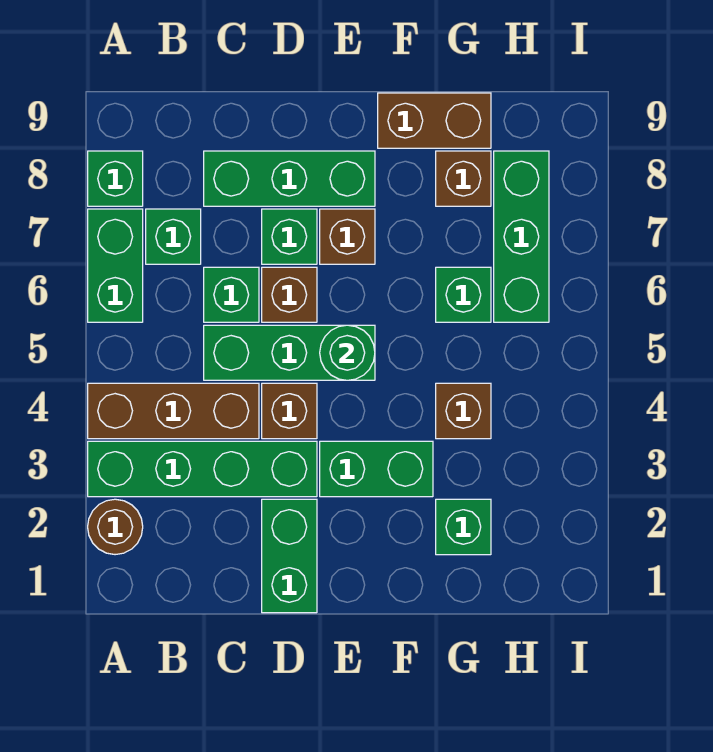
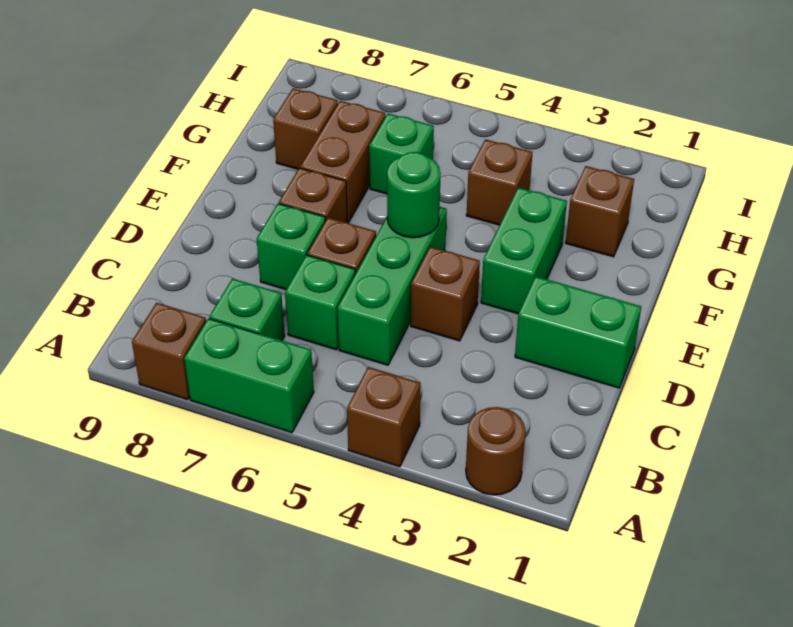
green brick A3:D3 level 1 -> none
brown brick A4:C4 level 1 -> brown brick A4 level 1
green brick A8 level 1 -> brown brick A8 level 1
green brick C8:E8 level 1 -> none
brown brick F9:G9 level 1 -> brown brick F7:G7 level 1
green brick G2 level 1 -> brown brick G2 level 1
green brick H6:H8 level 1 -> none

